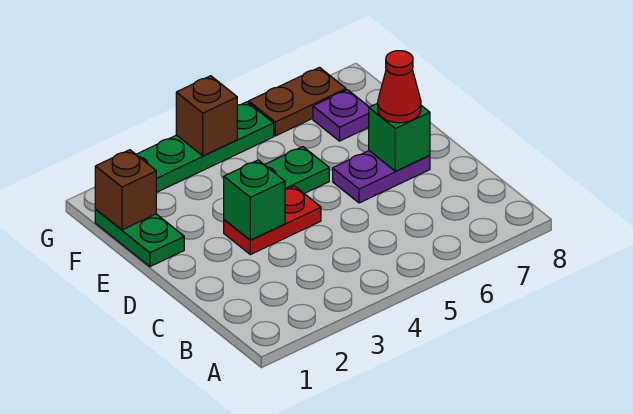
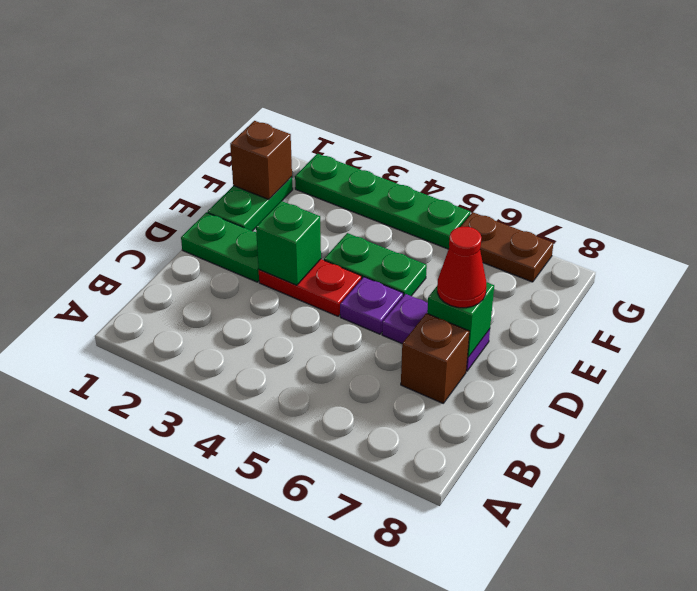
none -> green plate D1:D2 level 1
purple plate F7 level 1 -> purple plate D5 level 1
brown brick G4 level 2 -> brown brick C7 level 1

